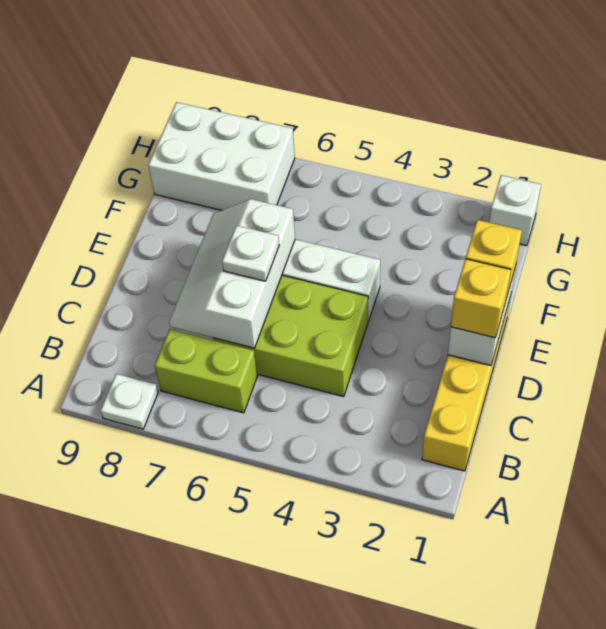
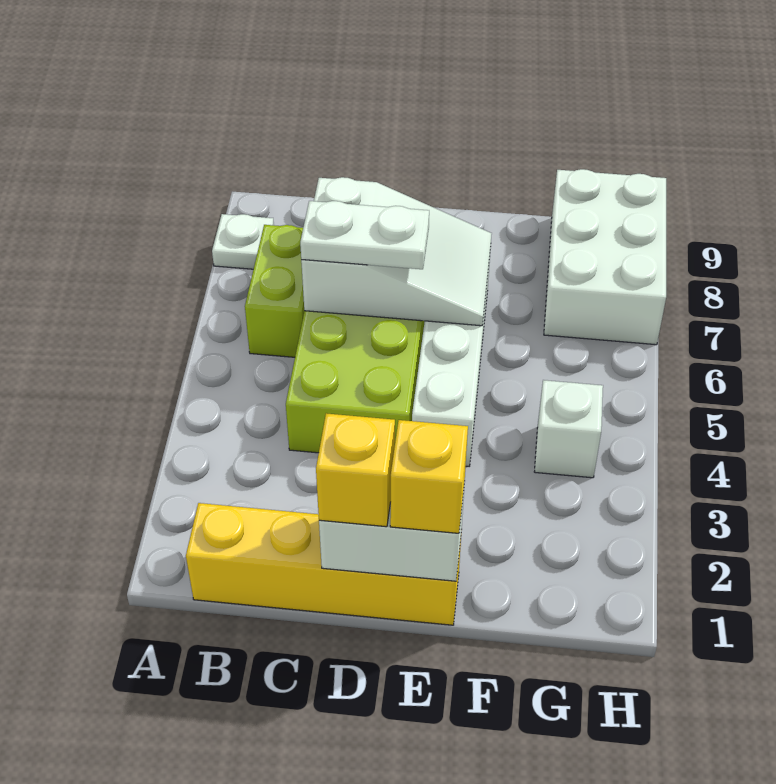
white slope C6:E7 level 2 top 6 -> white slope C6:E7 level 2 top C
white plate D6 level 3 -> white plate C6:D6 level 3
white brick H1 level 1 -> white brick G4 level 1

